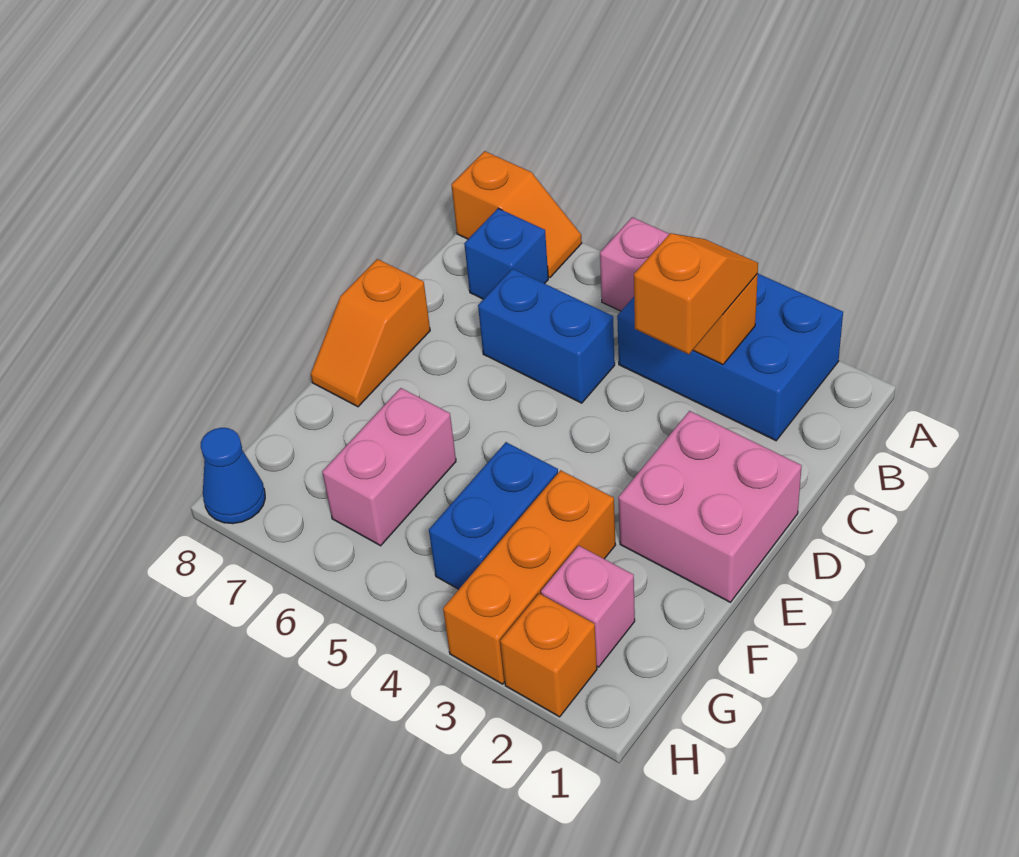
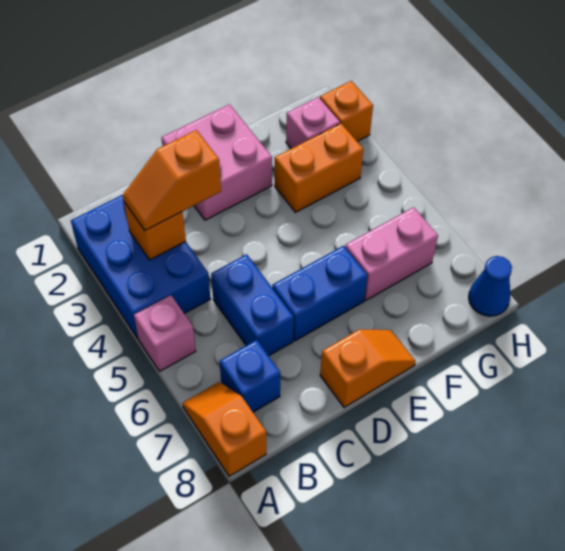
orange brick F3:H3 level 1 -> orange brick F3:G3 level 1
blue brick F4:G4 level 1 -> blue brick D6:E6 level 1

